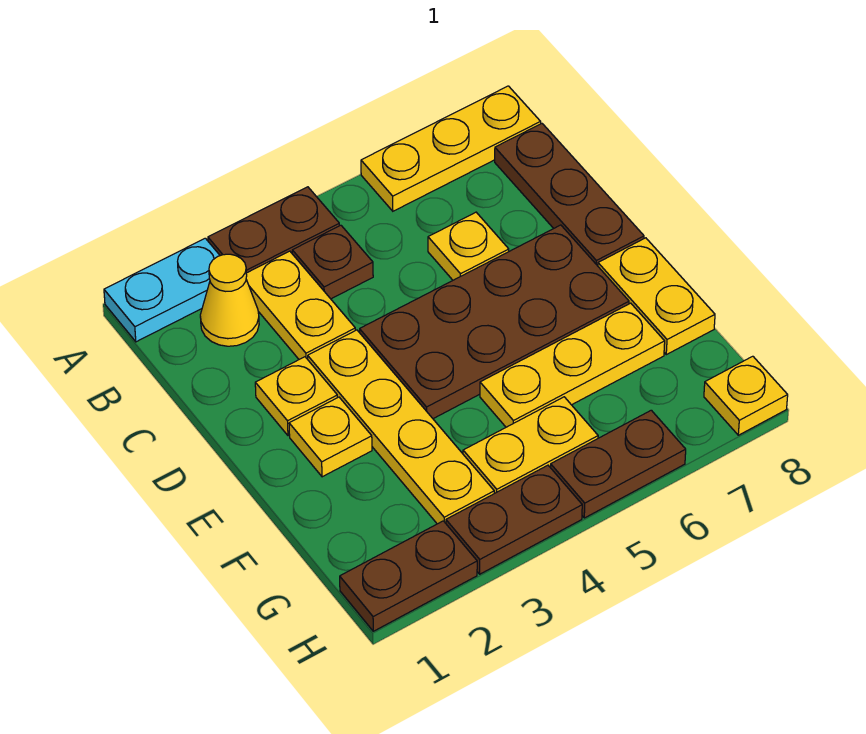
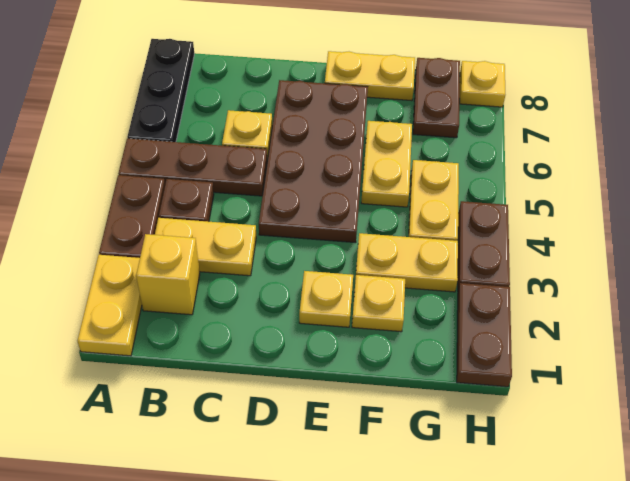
cyan plate A1:A2 level 1 -> yellow plate A1:A2 level 1
yellow plate A6:A8 level 1 -> black plate A6:A8 level 1
yellow cone B2 level 1 -> yellow brick B2 level 1
brown plate B8:D8 level 1 -> brown plate A5:C5 level 1
yellow plate D2 level 1 -> yellow plate F2 level 1
yellow plate D3:G3 level 1 -> yellow plate F3:G3 level 1
yellow plate F5:F7 level 1 -> yellow plate F5:F6 level 1
brown plate H5:H6 level 1 -> brown plate G7:G8 level 1

